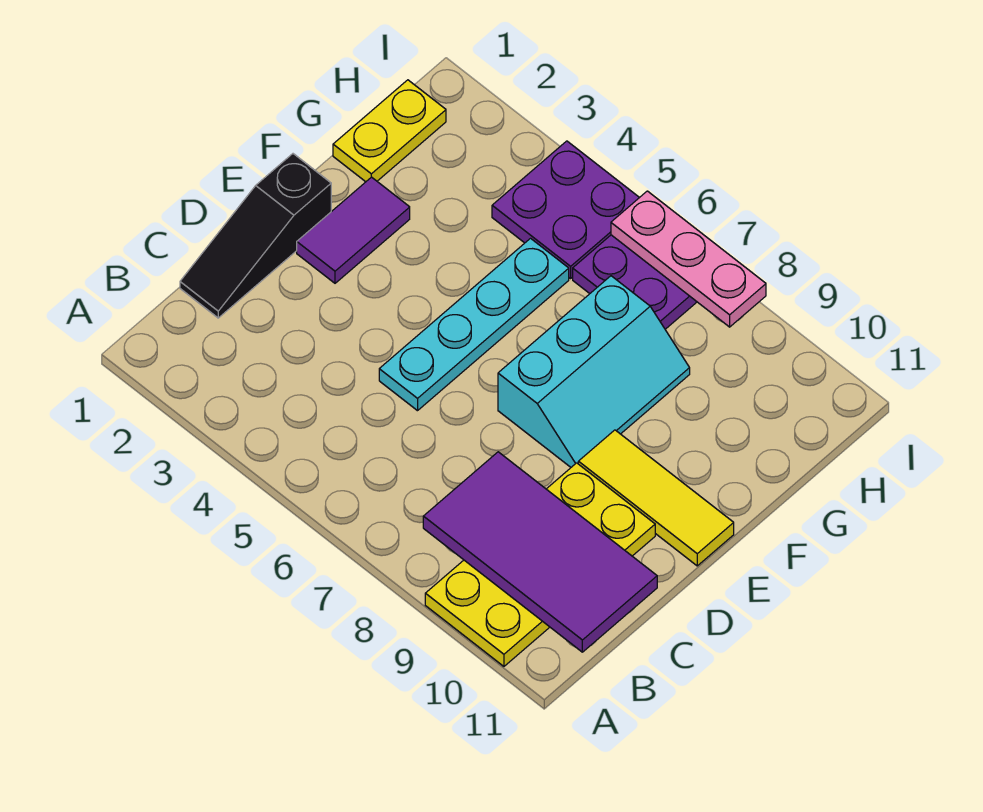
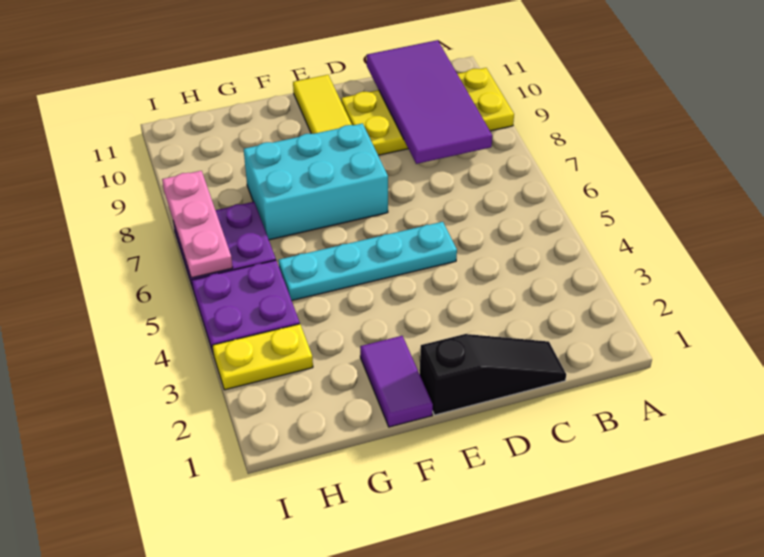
purple tile E2:F2 level 1 -> purple tile F1:F2 level 1
cyan slope E7:G8 level 1 top 7 -> cyan brick E7:G8 level 1
yellow plate G1:H1 level 1 -> yellow plate H3:I3 level 1

